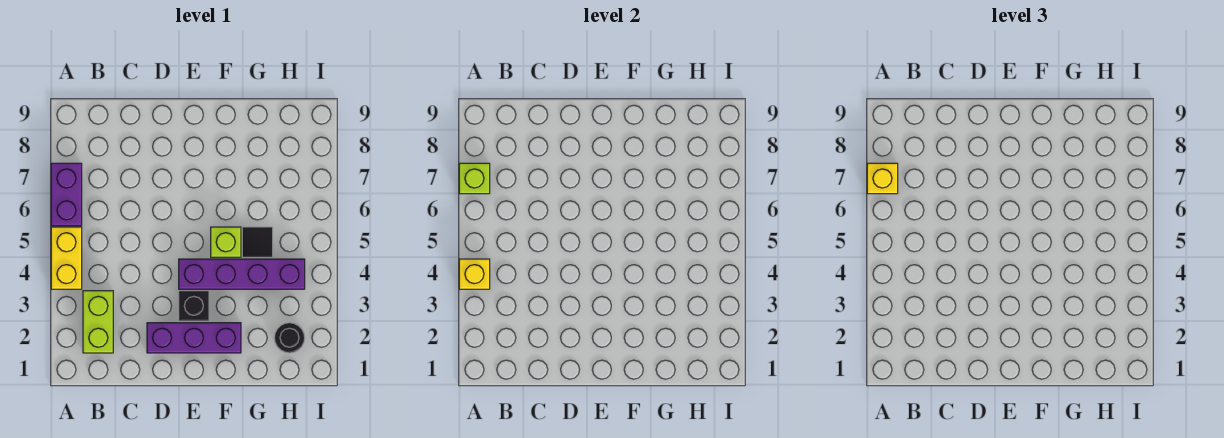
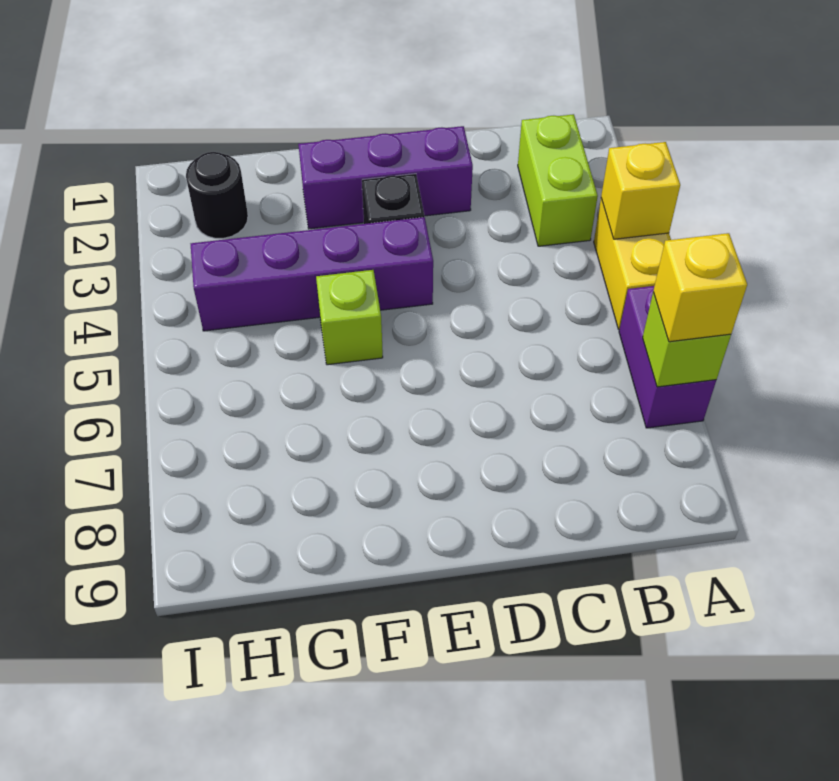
black tile G5 level 1 -> none

